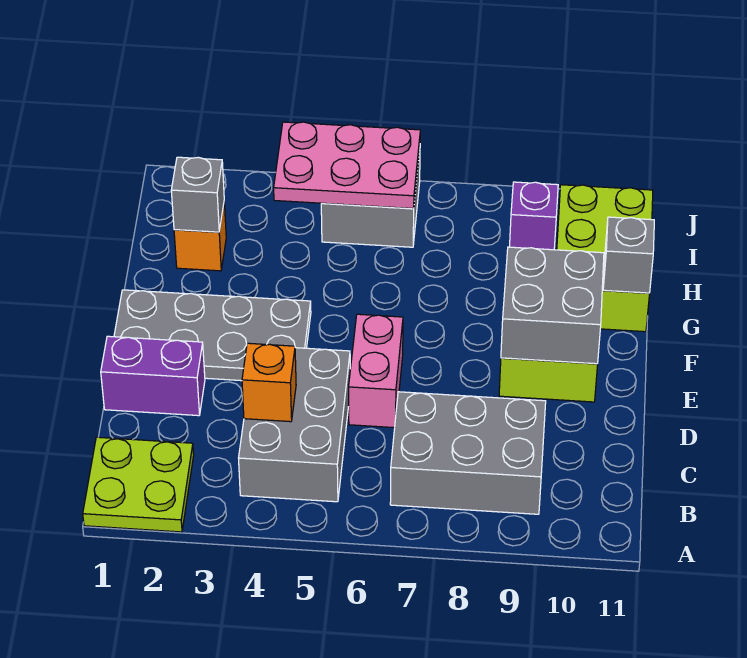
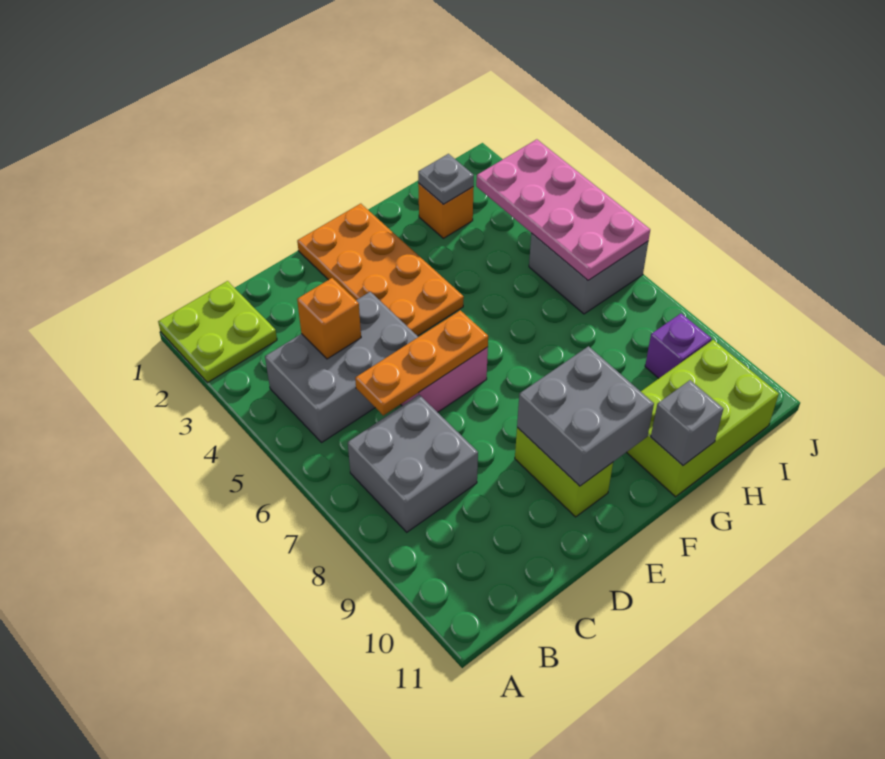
grey brick B7:C9 level 1 -> grey brick B7:C8 level 1
none -> orange plate C6:E6 level 2
purple brick D1:D2 level 1 -> none
grey plate E1:F4 level 1 -> orange plate E1:F4 level 1
grey brick H2 level 2 -> grey plate H2 level 2
pink plate I4:J6 level 2 -> pink plate I3:J6 level 2

